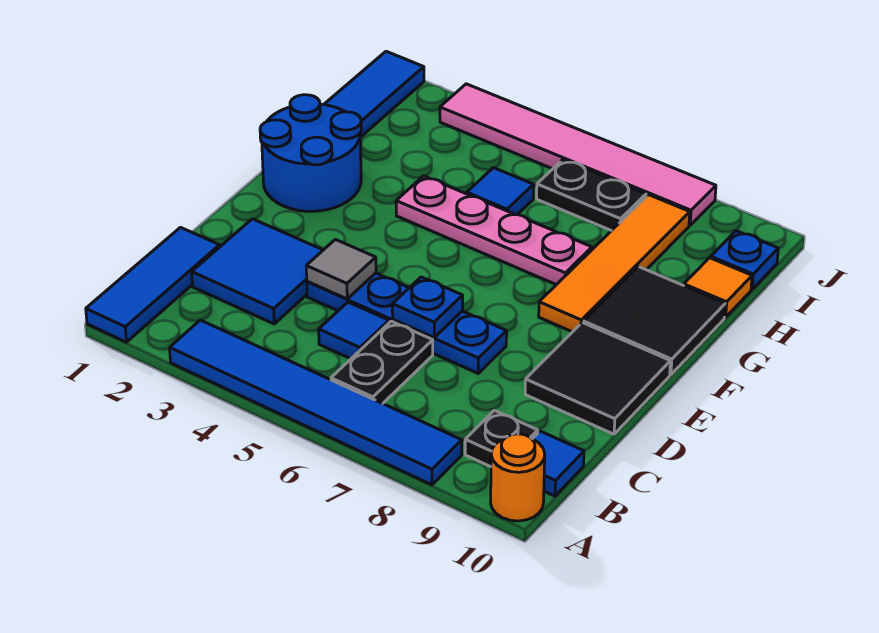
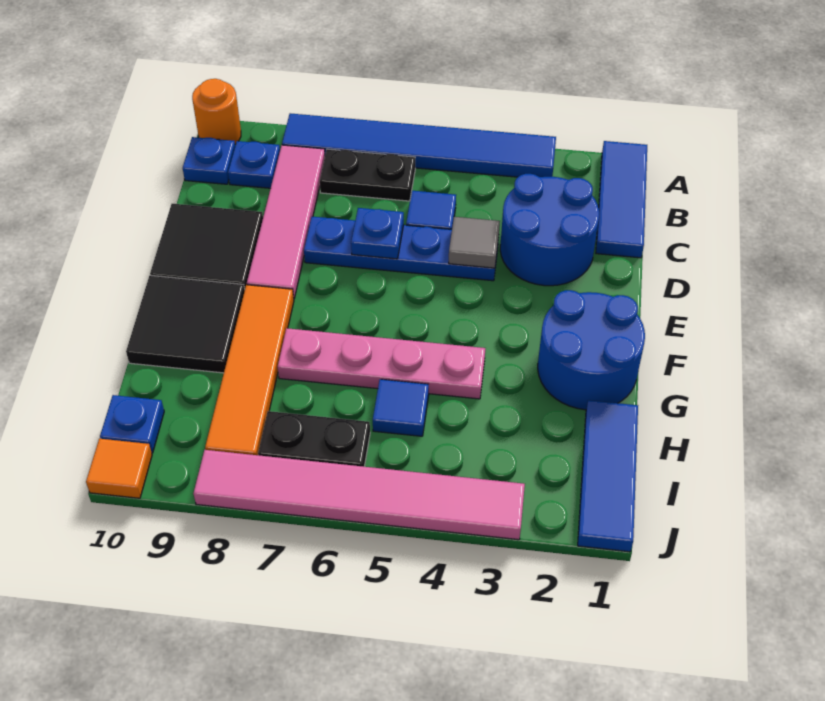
black plate B6:C6 level 1 -> black plate B6:B7 level 1
none -> pink tile B8:E8 level 1
black plate B9 level 1 -> blue plate B9 level 1
blue tile B10 level 1 -> blue plate B10 level 1
blue tile C2:D3 level 1 -> blue round brick C2:D3 level 1
orange tile H10 level 1 -> orange tile J10 level 1

